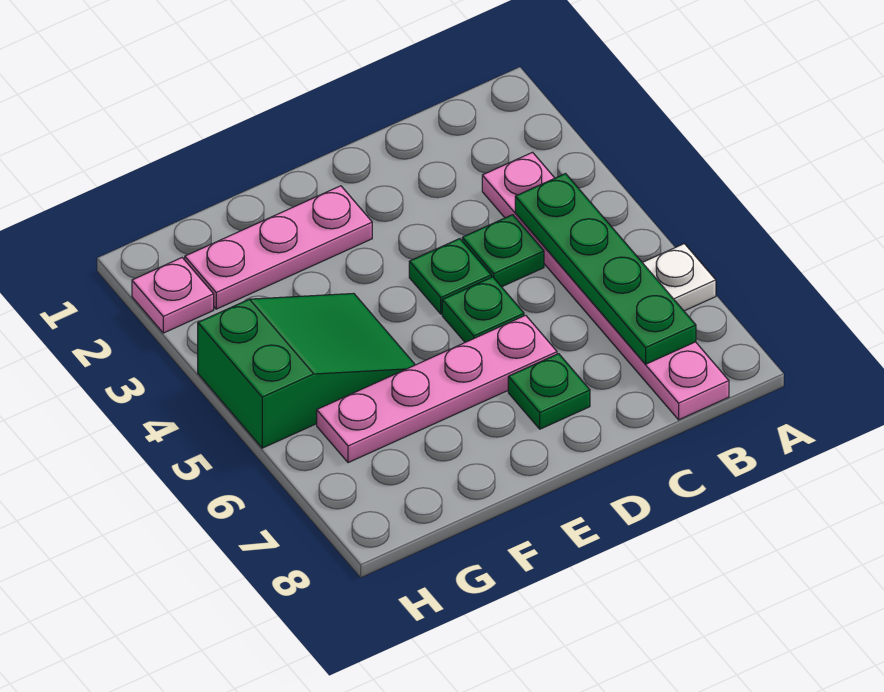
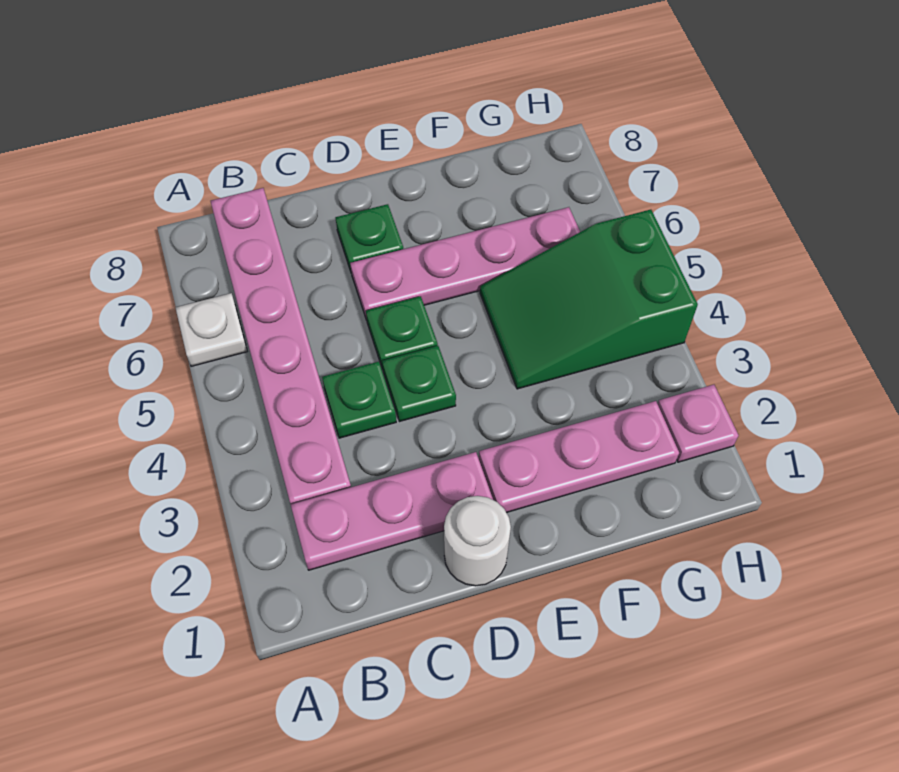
none -> pink plate B2:D2 level 1
green plate B4:B7 level 2 -> none
none -> white round brick D1 level 1

